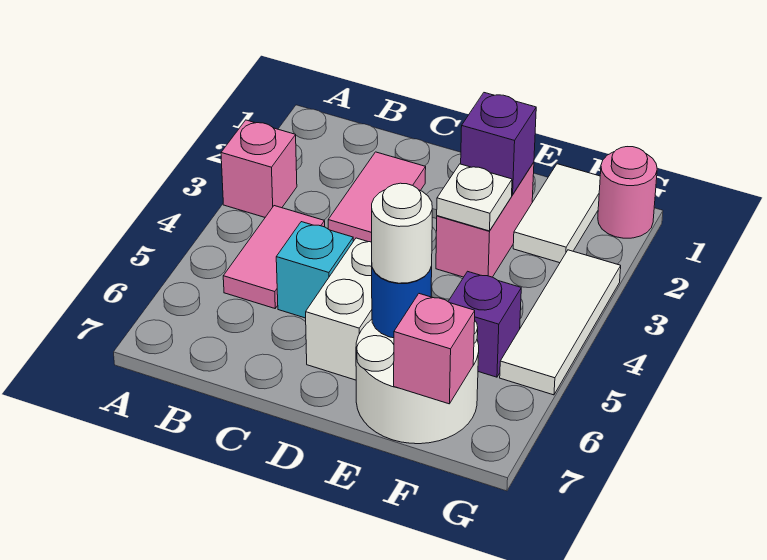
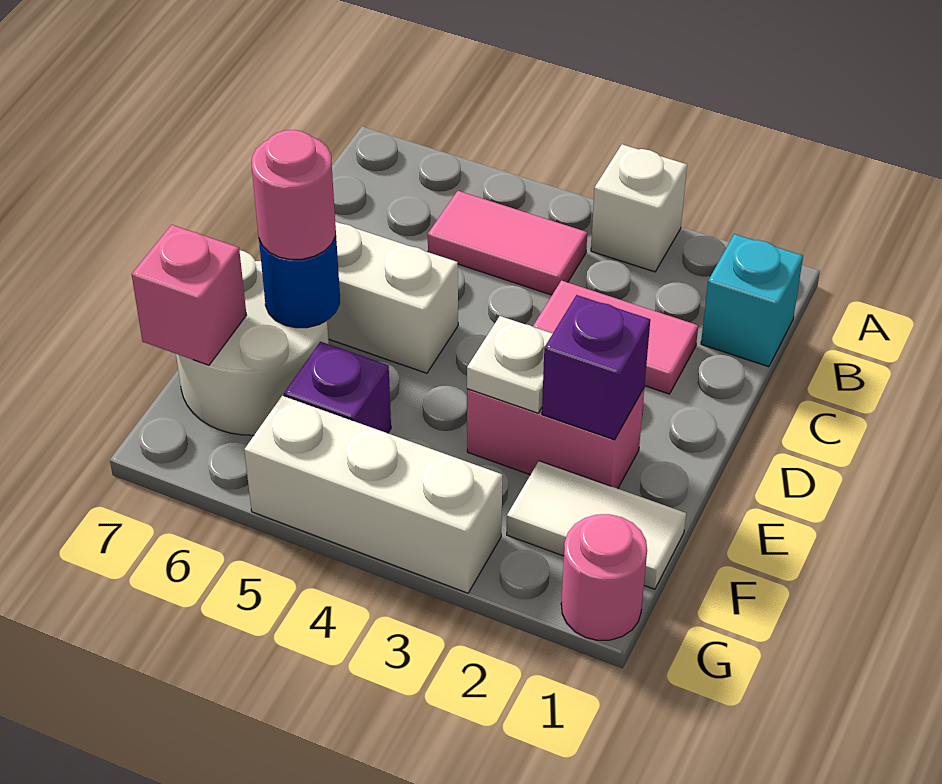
pink brick A3 level 1 -> white brick A3 level 1
cyan brick C5 level 1 -> cyan brick B1 level 1
white round brick E6 level 3 -> pink round brick E6 level 3
white tile G3:G5 level 1 -> white brick G3:G5 level 1

